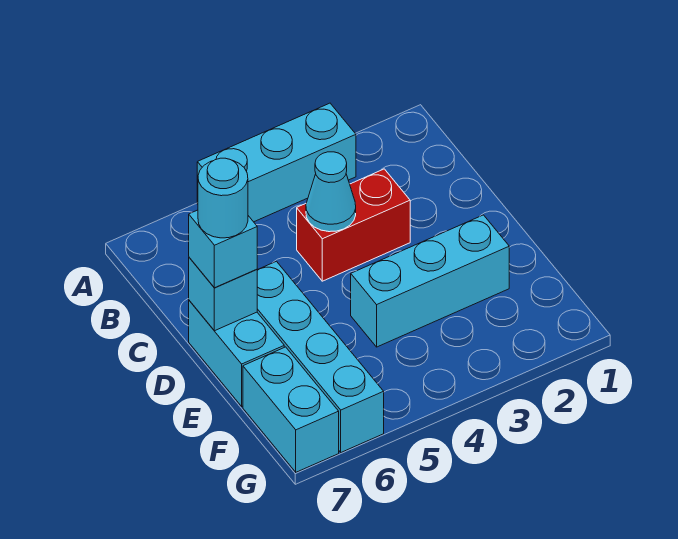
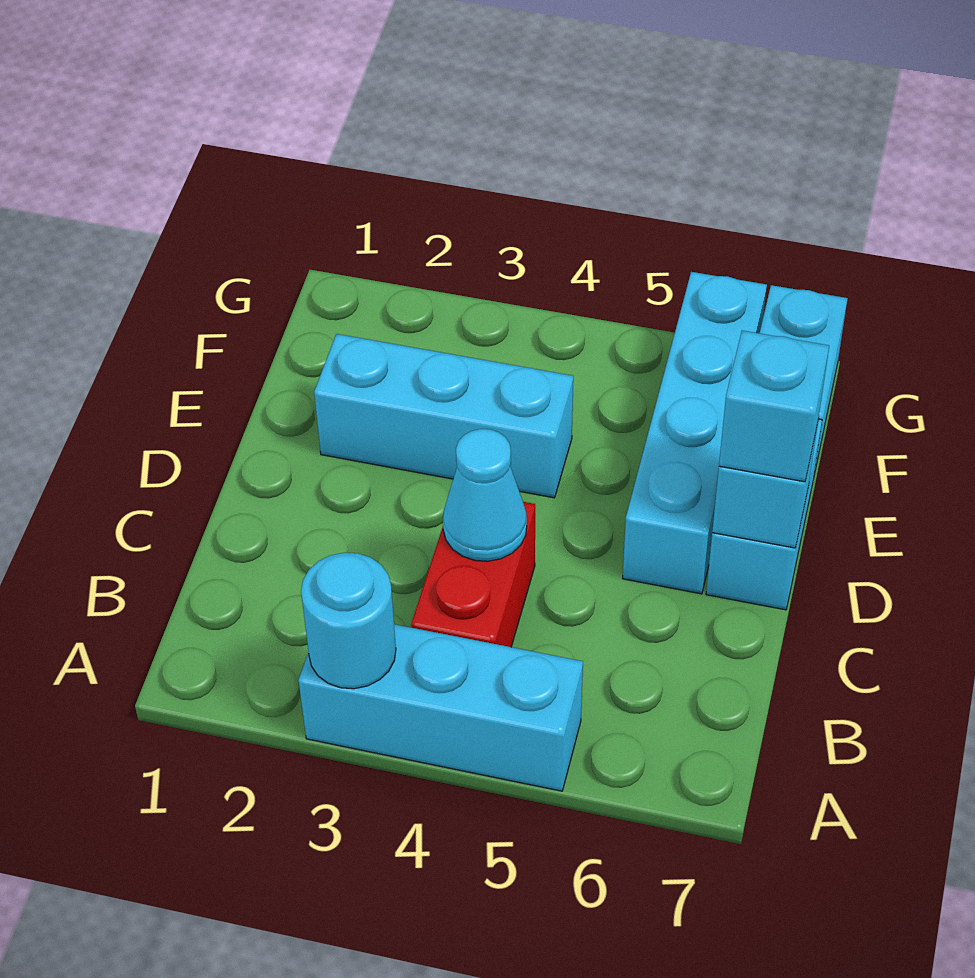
red brick C3:C4 level 1 -> red brick B4:C4 level 1
cyan round brick D7 level 4 -> cyan round brick A3 level 2

